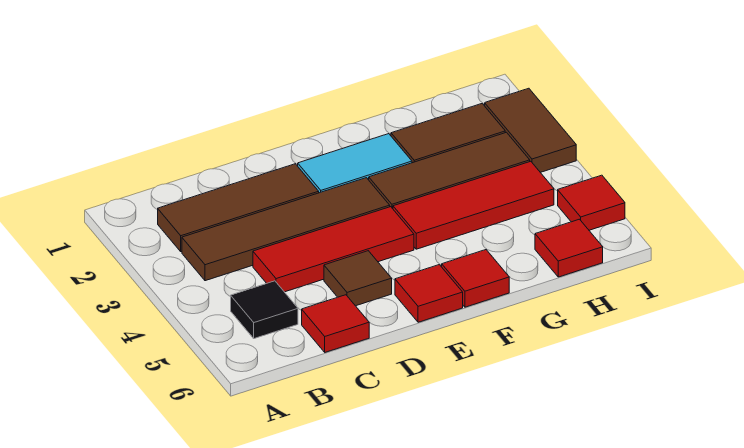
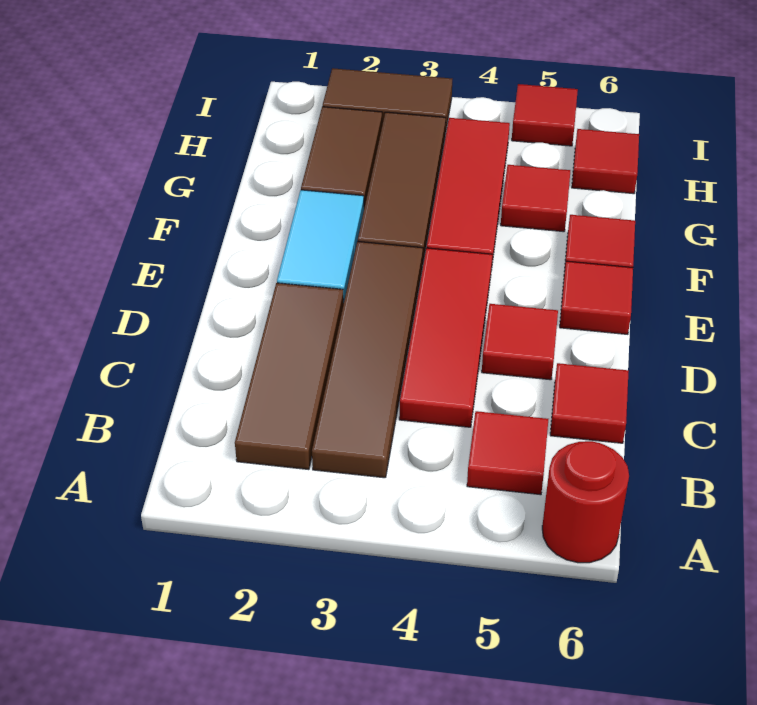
none -> red round brick A6 level 1
black tile B5 level 1 -> red tile B5 level 1
brown tile D5 level 1 -> red tile D5 level 1
none -> red tile G5 level 1

